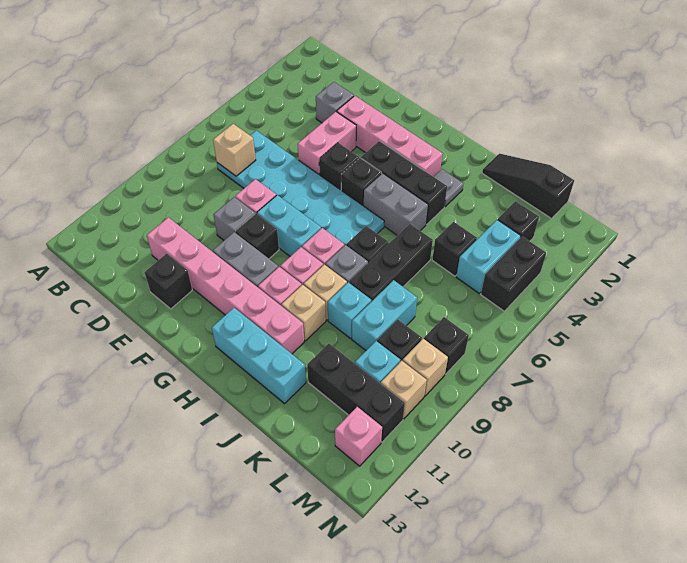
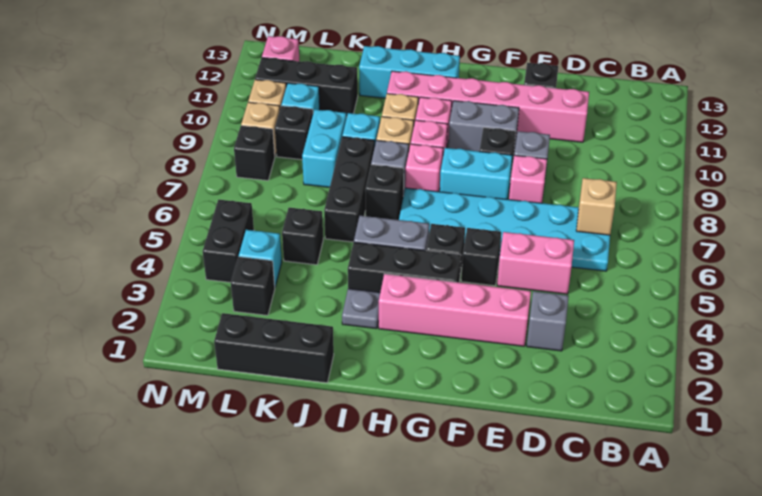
pink brick E4:E5 level 1 -> pink brick D5:E5 level 1
black slope J1:L1 level 1 top L -> black brick J1:L1 level 1
cyan brick L4:L5 level 1 -> cyan brick L4 level 1

